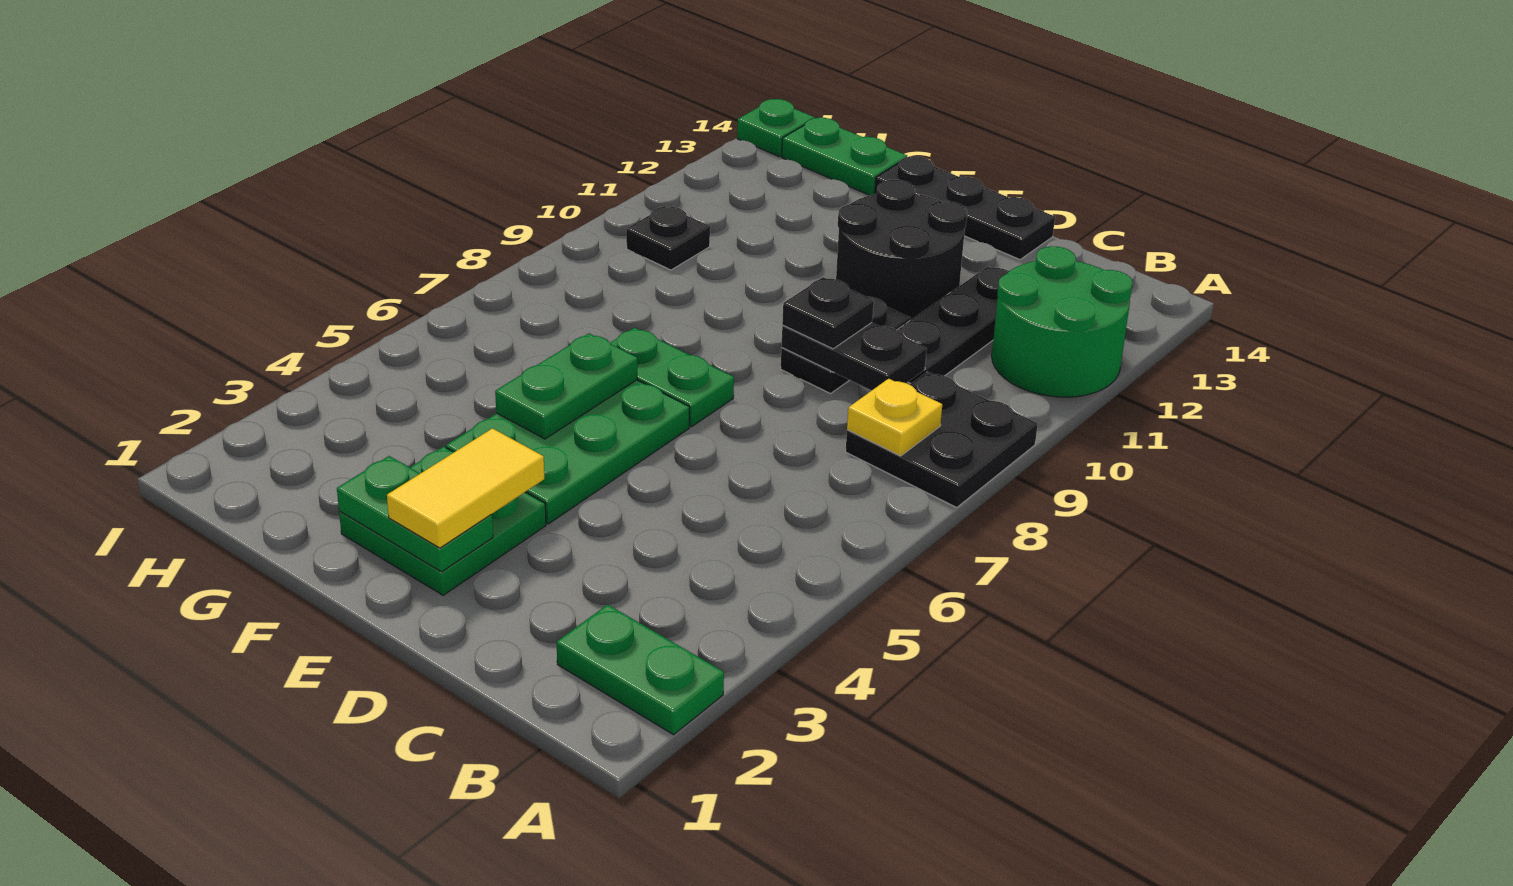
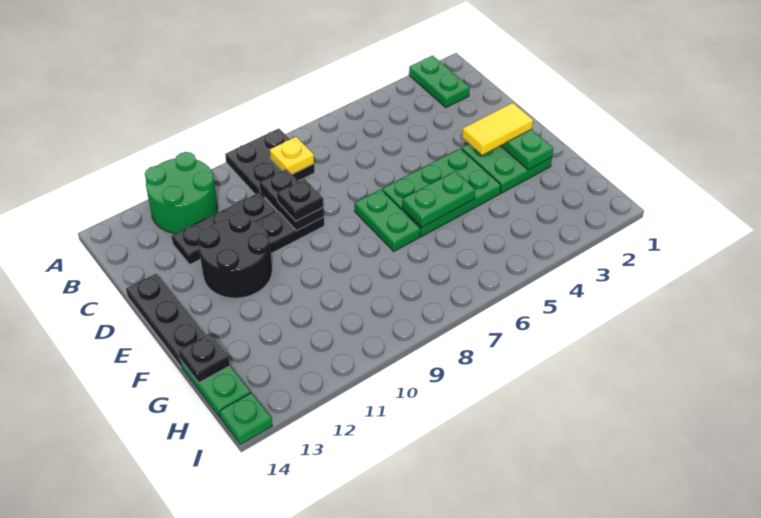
black plate H10 level 1 -> black plate G14 level 2

